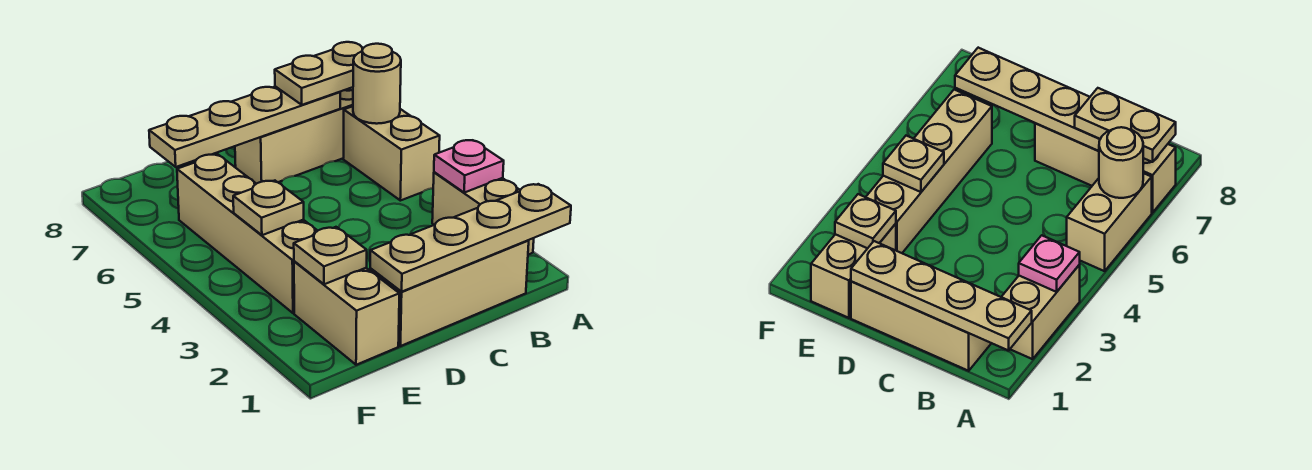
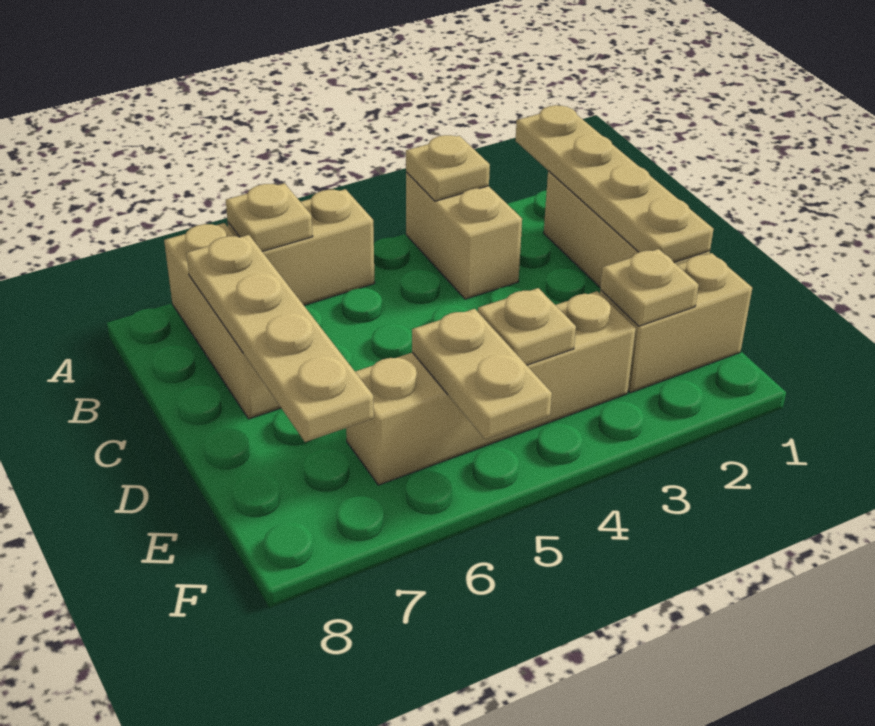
tan brick A2:A3 level 1 -> tan brick A3:B3 level 1
pink plate A3 level 2 -> tan plate A3 level 2
tan round brick A6 level 2 -> tan plate A6 level 2
tan plate A7:B7 level 3 -> tan plate E5:F5 level 2

